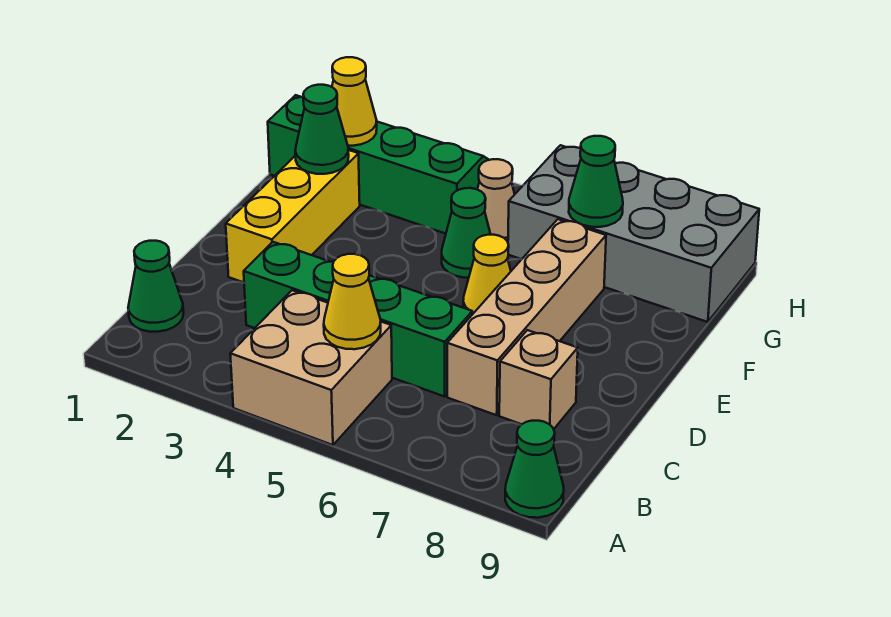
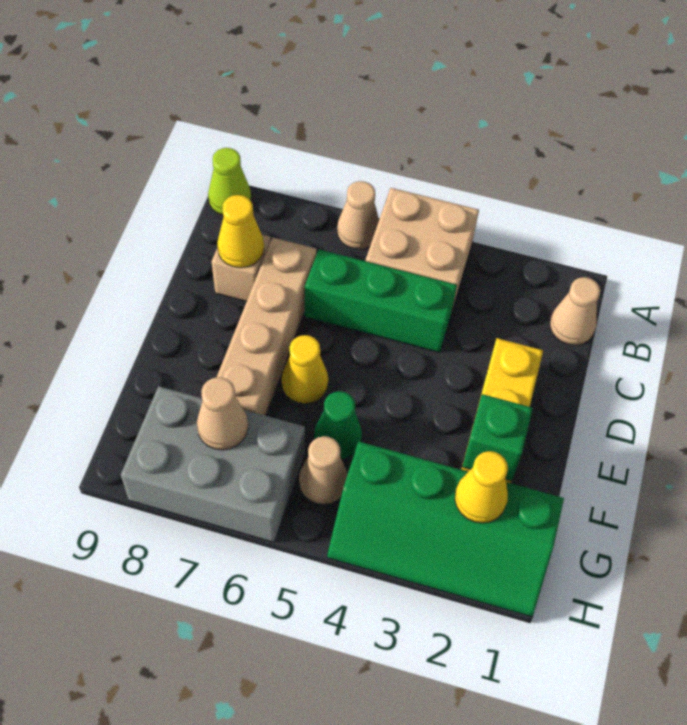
none -> tan cone A6 level 1
green cone A9 level 1 -> lime cone A9 level 1
green cone B1 level 1 -> tan cone B1 level 1
yellow cone B5 level 2 -> yellow cone C8 level 2
green brick C3:C6 level 1 -> green brick C4:C6 level 1
green cone F2 level 2 -> green brick F2 level 2
grey brick G6:H9 level 1 -> grey brick G6:H8 level 1
green cone G7 level 2 -> tan cone G7 level 2

